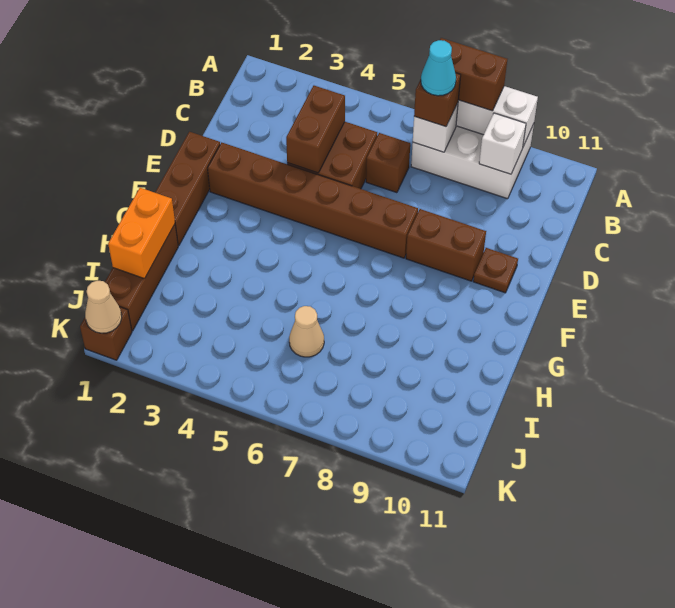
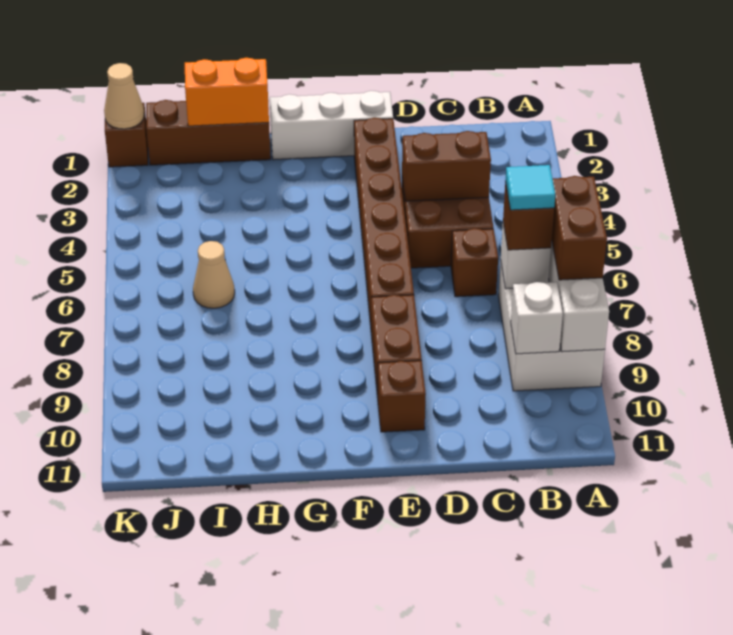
cyan cone B7 level 4 -> cyan tile B7 level 4
brown brick E1:G1 level 1 -> white brick E1:G1 level 1
brown plate E10 level 1 -> brown brick E10 level 1

